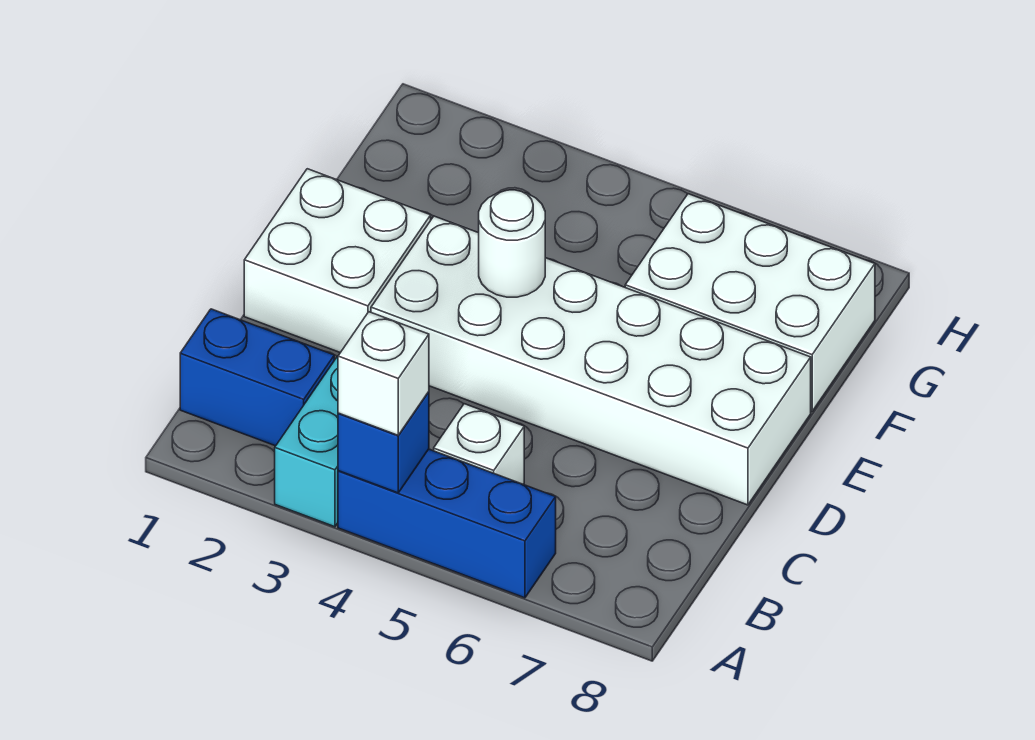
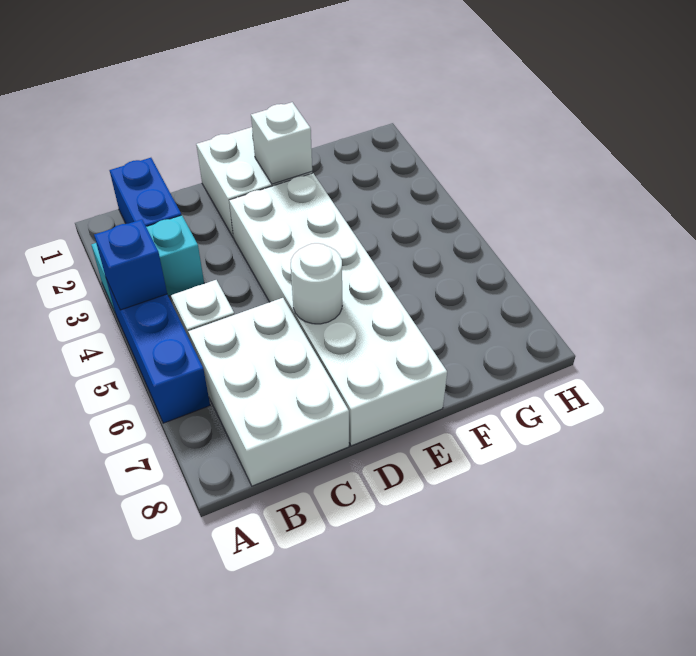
white brick A4 level 3 -> white brick E2 level 2
white round brick E4 level 2 -> white round brick D6 level 2
white brick F6:G8 level 1 -> white brick B6:C8 level 1

